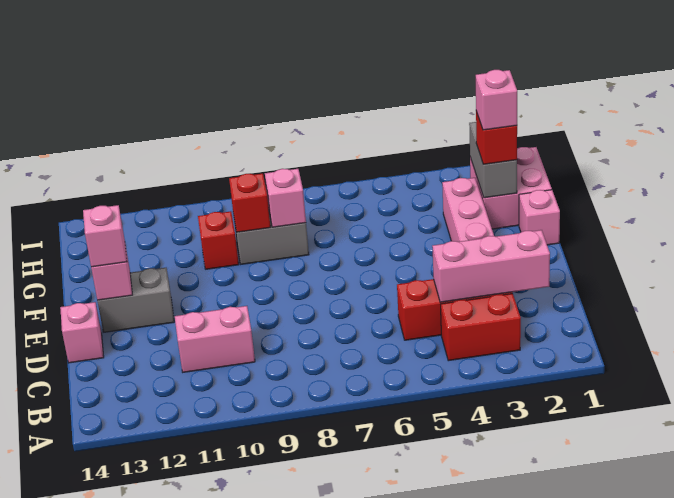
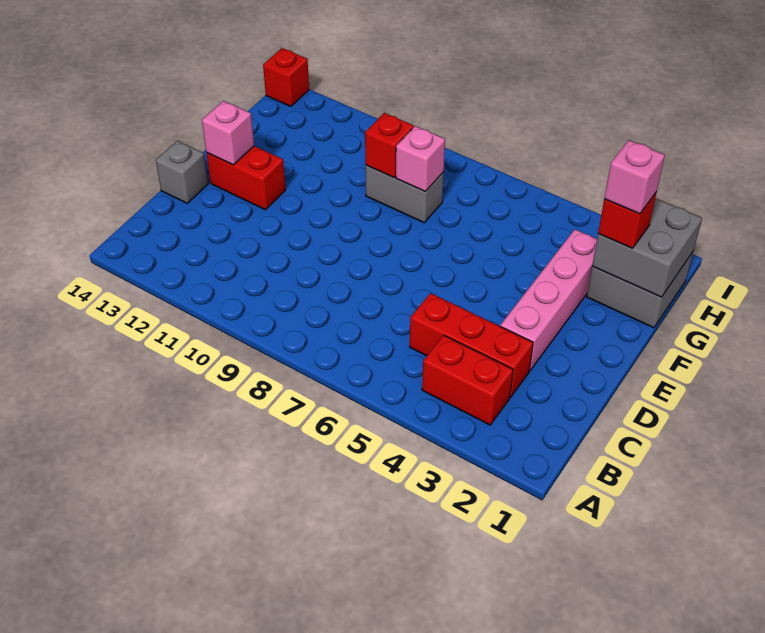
pink brick C2:C4 level 2 -> none
pink brick C10:C11 level 1 -> none
pink brick D14 level 1 -> grey brick D14 level 1
grey brick E12:E13 level 1 -> red brick E12:E13 level 1
pink brick E13 level 3 -> none
pink brick F1 level 1 -> none
pink brick G1:H2 level 1 -> grey brick G1:H2 level 1
grey brick G2:H2 level 2 -> grey brick G1:H2 level 2
red brick G10 level 1 -> red brick I14 level 1

